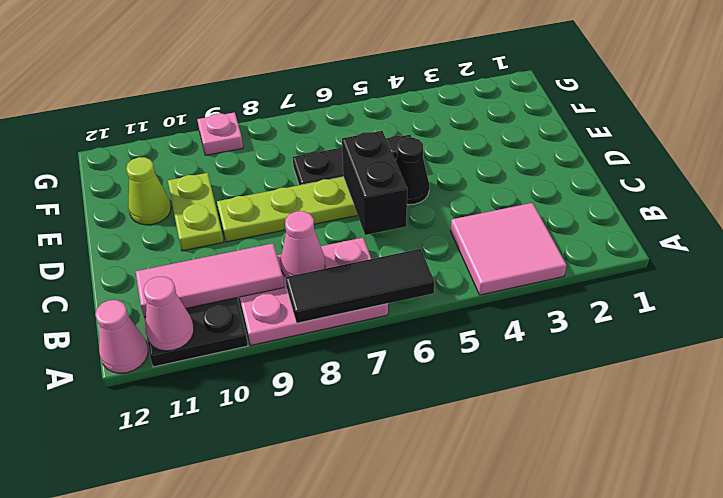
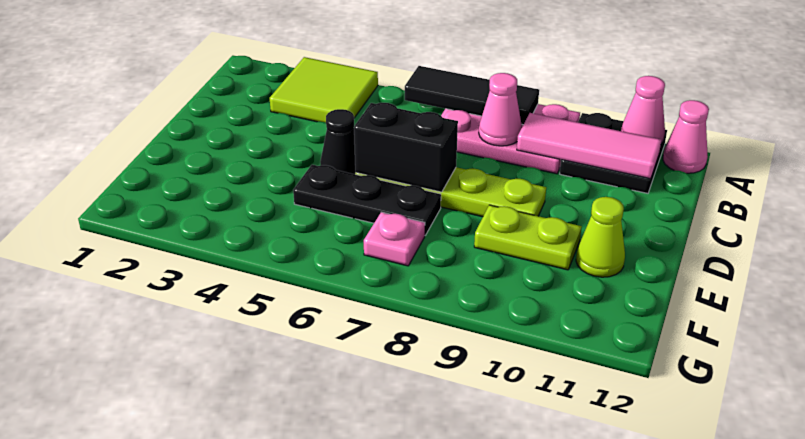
pink tile A3:B4 level 1 -> lime tile A3:B4 level 1
black brick C6:D6 level 2 -> black brick D6:D7 level 2
lime plate D10:E10 level 1 -> lime plate E9:E10 level 1
pink plate G9 level 1 -> pink plate F7 level 1

